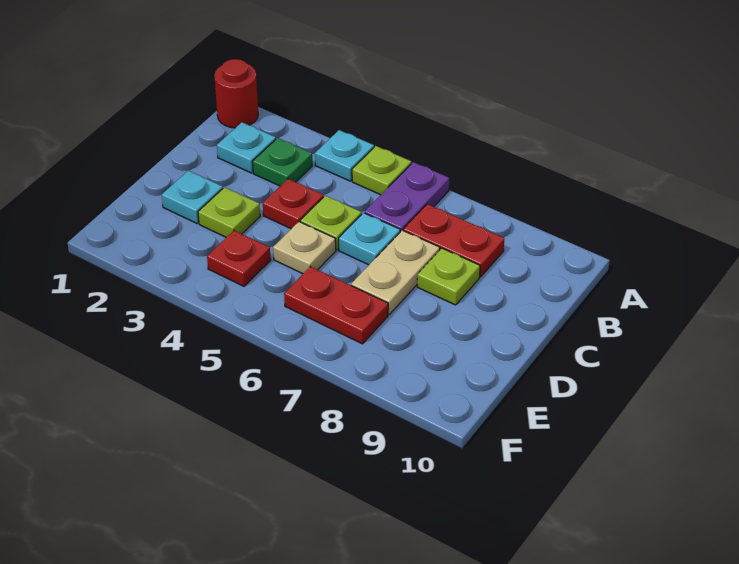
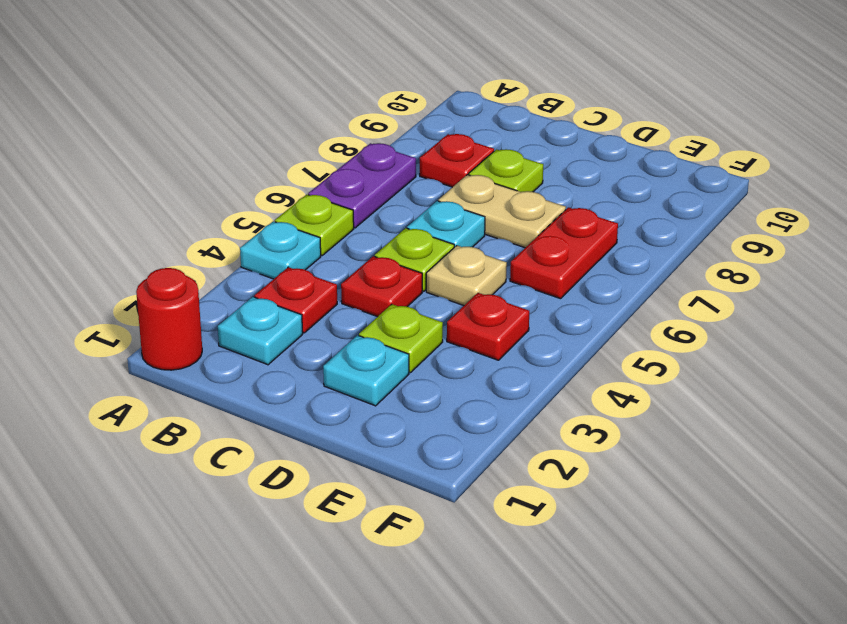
purple plate A6:B6 level 1 -> purple plate A6:A7 level 1
green plate B3 level 1 -> red plate B3 level 1
red plate B7:B8 level 1 -> red plate B8 level 1

